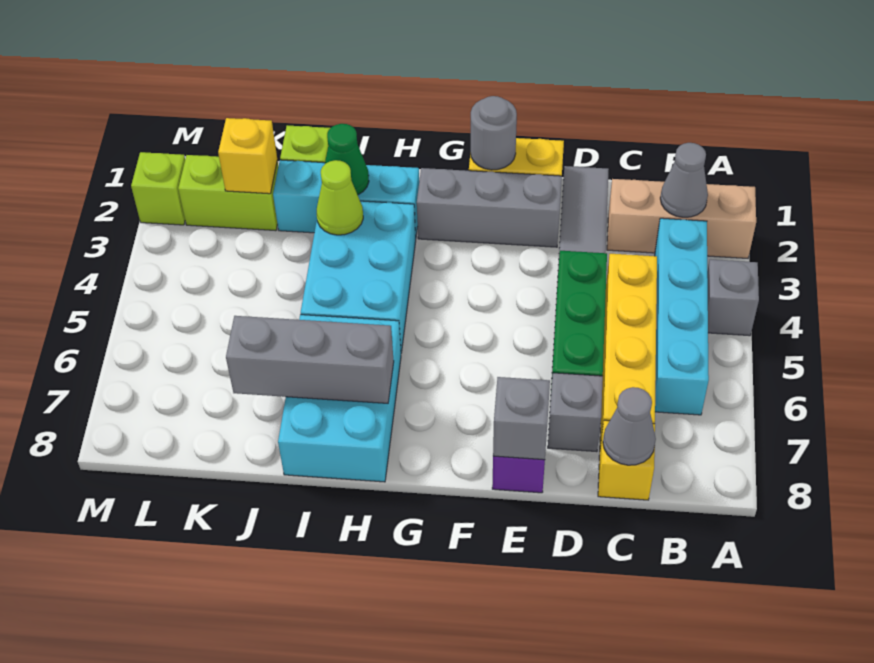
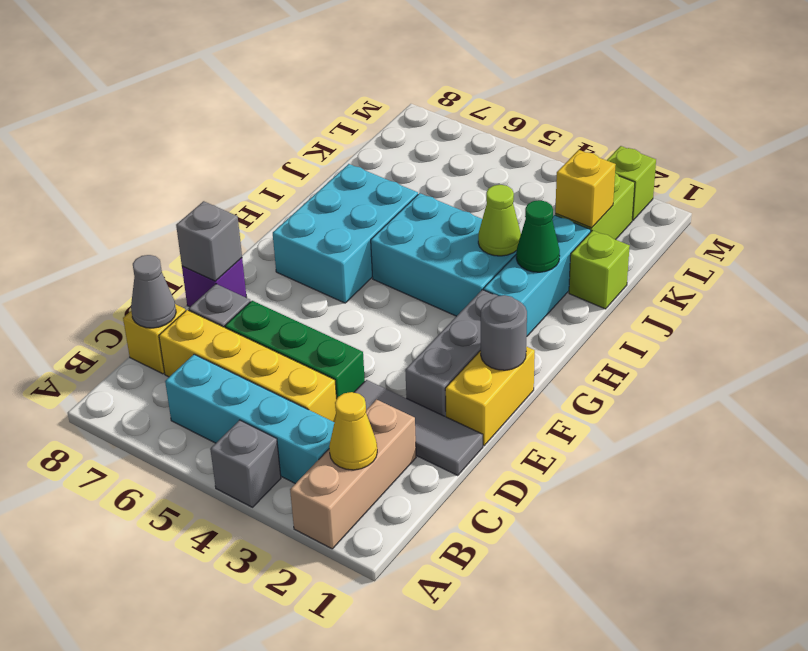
grey cone B2 level 2 -> yellow cone B2 level 2
cyan brick H6:I8 level 1 -> cyan brick G6:I7 level 1
grey brick H7:J7 level 2 -> none

